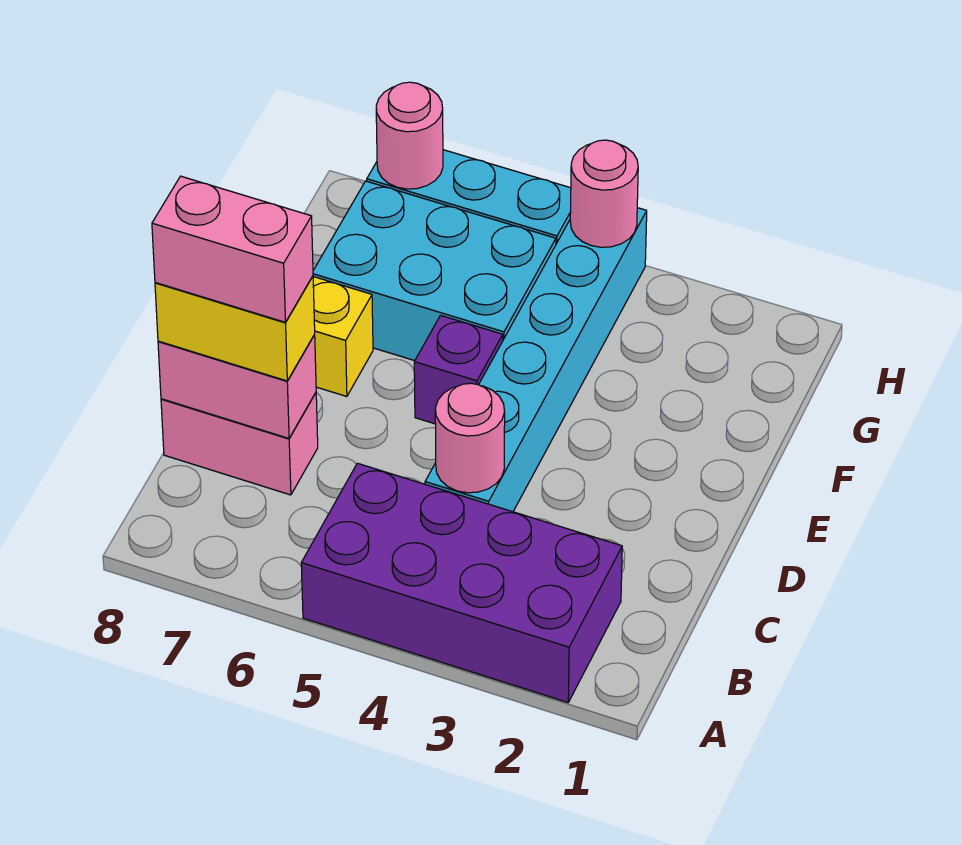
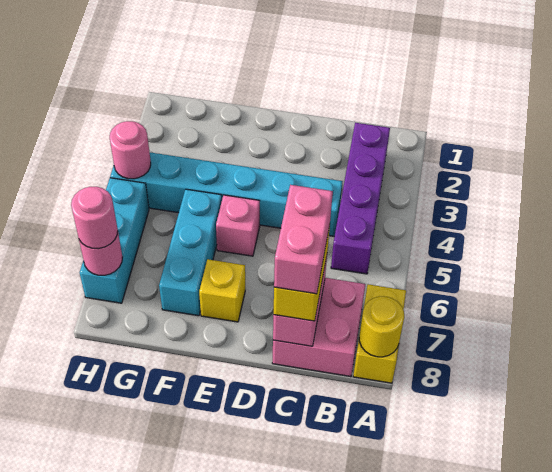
purple brick A2:B5 level 1 -> purple brick B2:B5 level 1
none -> yellow brick A7:A8 level 1
none -> yellow round brick A8 level 2
pink round brick C4 level 2 -> pink round brick H7 level 3
pink brick C7:C8 level 1 -> pink brick B7:C8 level 1
purple brick E5 level 1 -> pink brick E5 level 1
cyan brick F5:G7 level 1 -> cyan brick F5:F7 level 1

